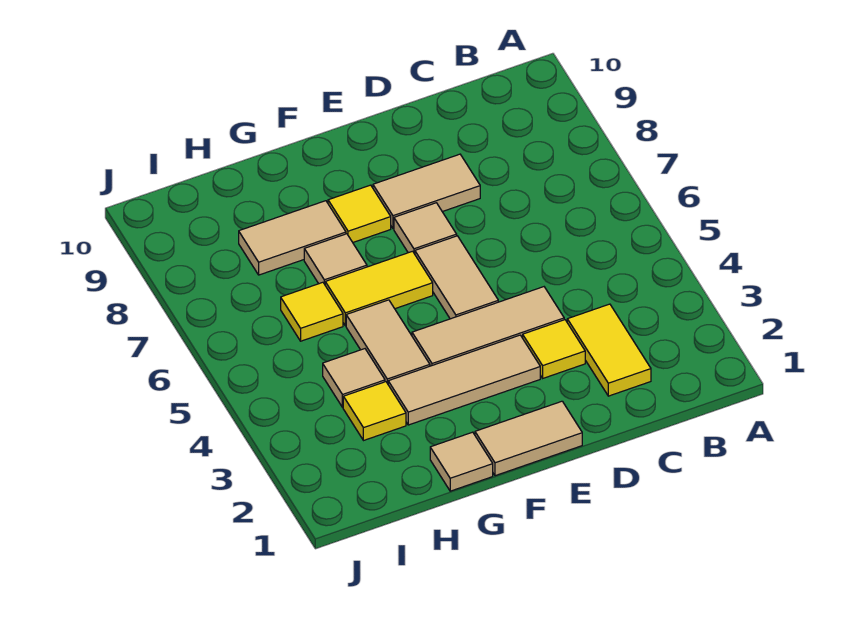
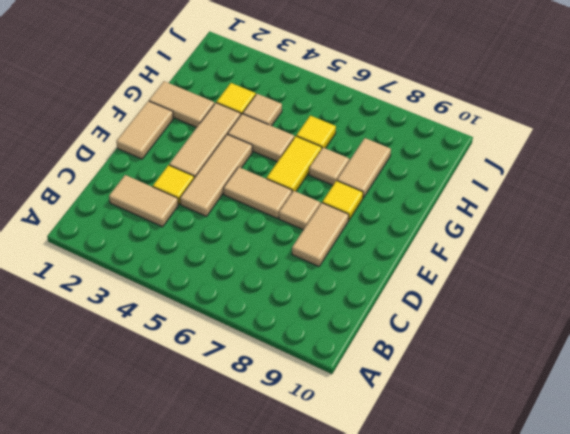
yellow tile C2:C3 level 1 -> tan tile C2:C3 level 1
tan tile G1 level 1 -> tan tile G1:G2 level 1

